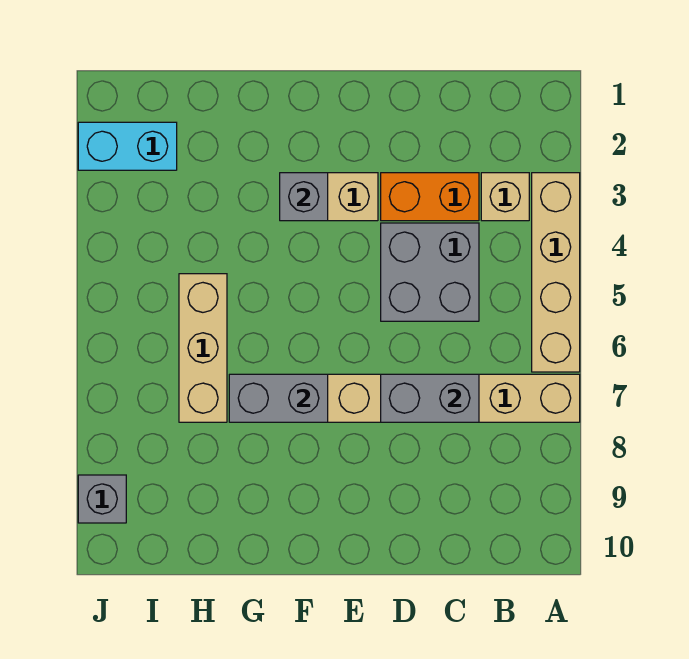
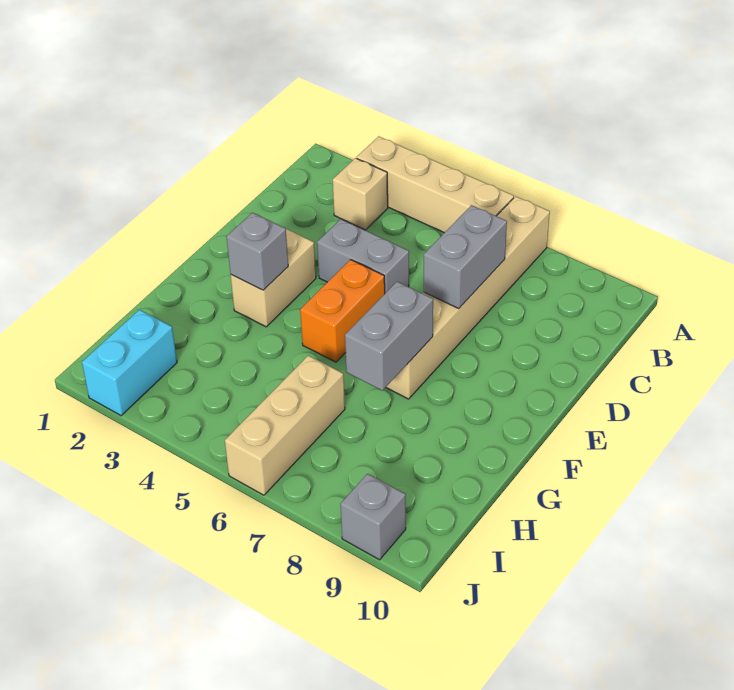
orange brick C3:D3 level 1 -> orange brick E5:F5 level 1
grey brick C4:D5 level 1 -> grey brick D4:D5 level 1
tan brick H5:H7 level 1 -> tan brick H6:J6 level 1

